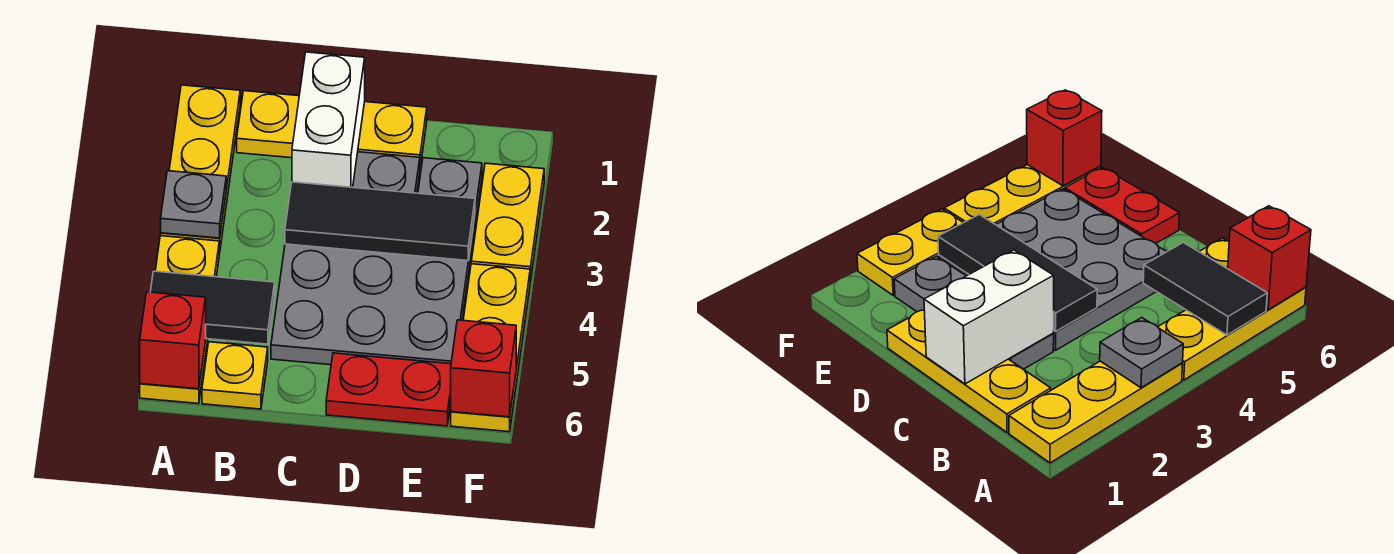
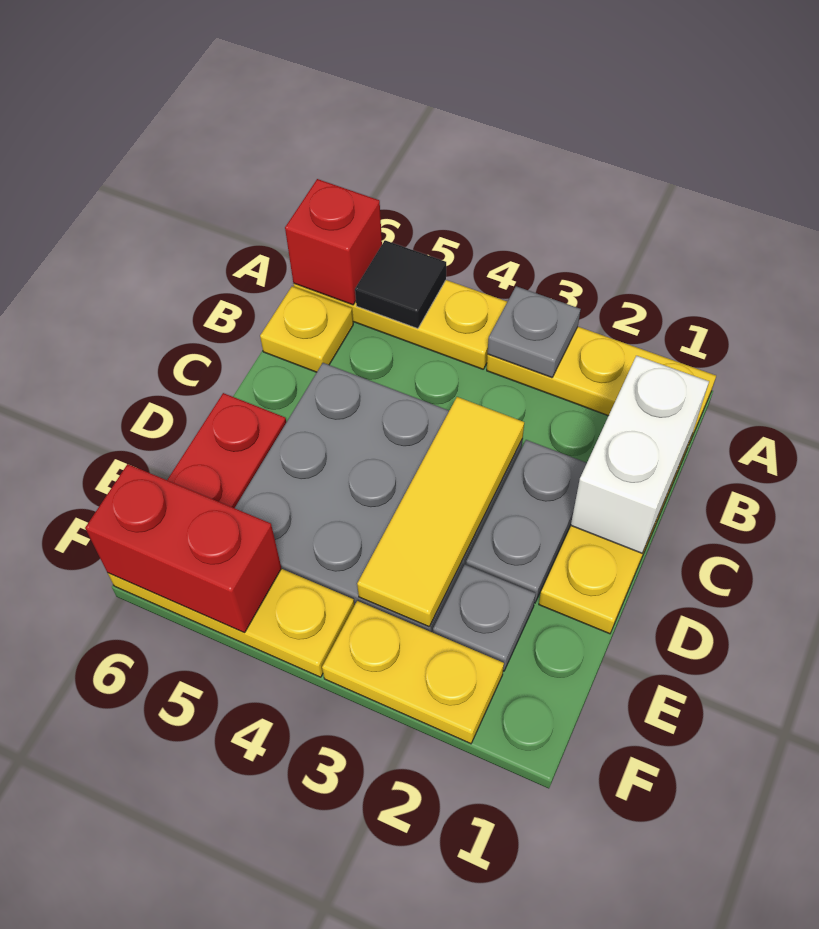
black tile A5:B5 level 2 -> black tile A5 level 2
white brick C1:C2 level 2 -> white brick B1:C1 level 2
black tile C3:E3 level 2 -> yellow tile C3:E3 level 2
red brick F6 level 2 -> red brick F5:F6 level 2

